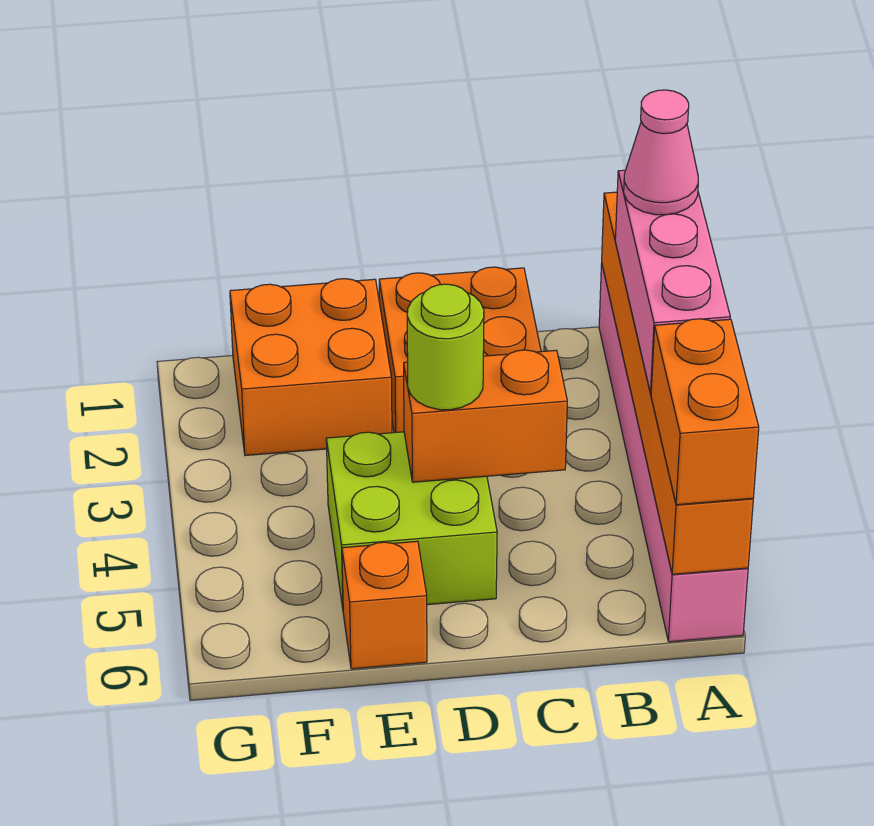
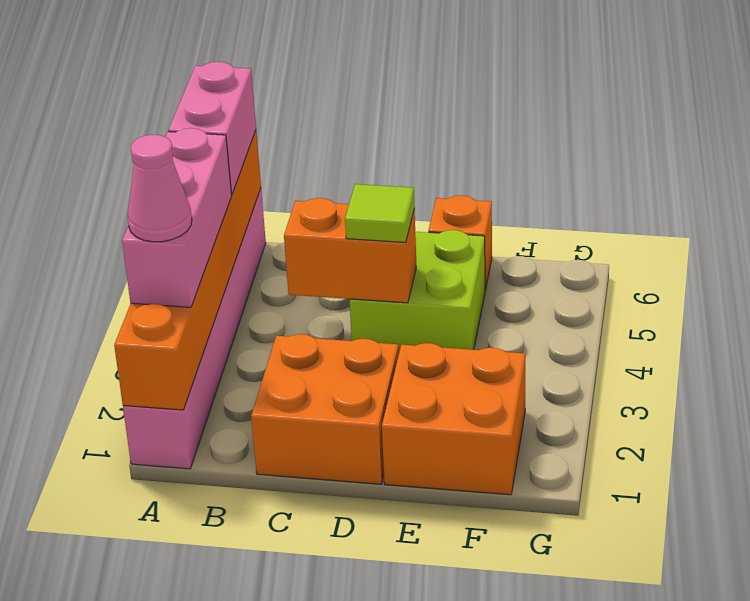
orange brick A5:A6 level 3 -> pink brick A5:A6 level 3
lime round brick D4 level 3 -> lime tile D4 level 3

